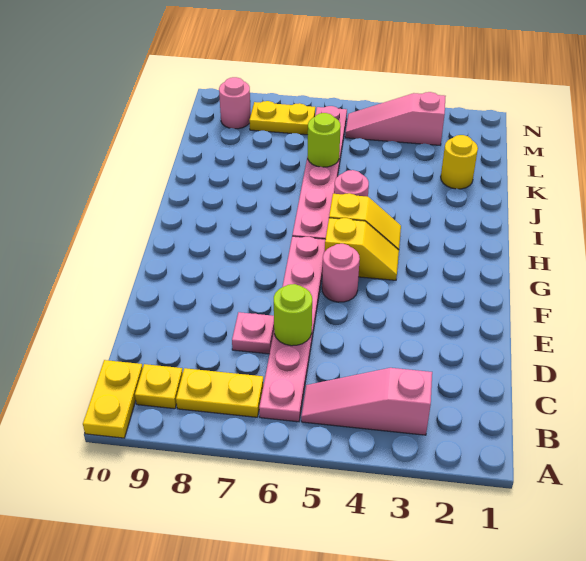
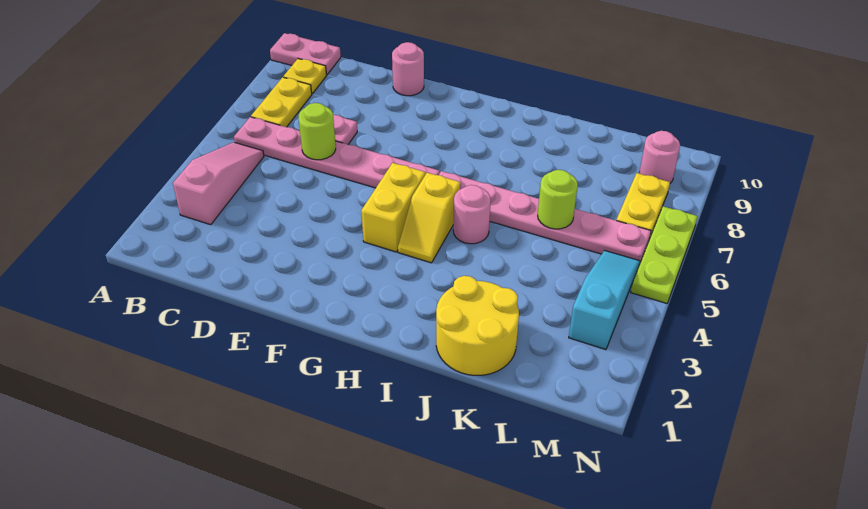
yellow plate A10:B10 level 1 -> pink plate A10:B10 level 1
pink round brick F5 level 1 -> pink round brick E10 level 1
yellow slope G4:G5 level 1 top 5 -> yellow brick G4:G5 level 1
yellow round brick K2 level 1 -> yellow round brick J1:K2 level 1
pink slope M3:M5 level 1 top 3 -> cyan slope M3:M5 level 1 top 3
none -> lime plate N5:N7 level 1

